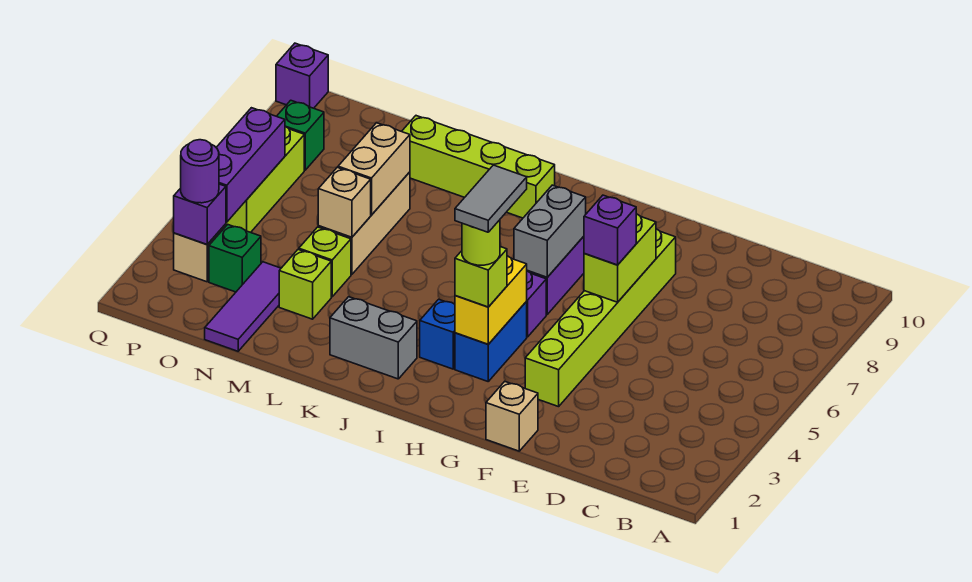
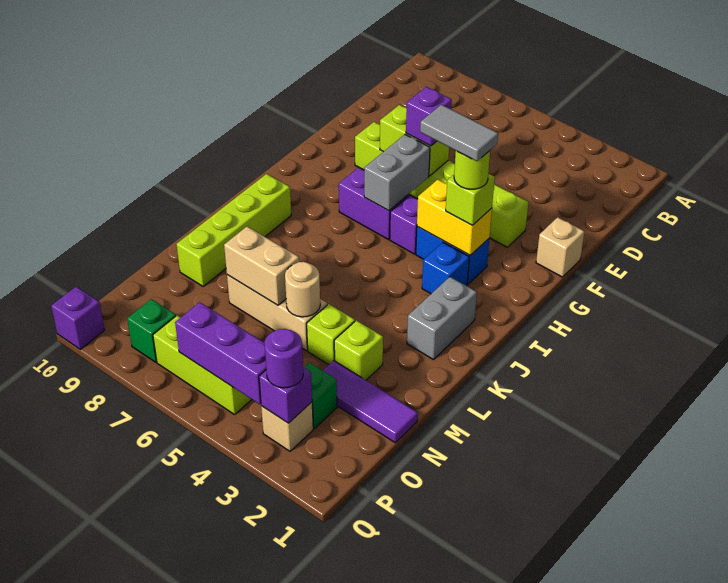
grey brick H6:H7 level 2 -> grey brick G6:H6 level 2
tan brick M5 level 2 -> tan round brick M5 level 2

